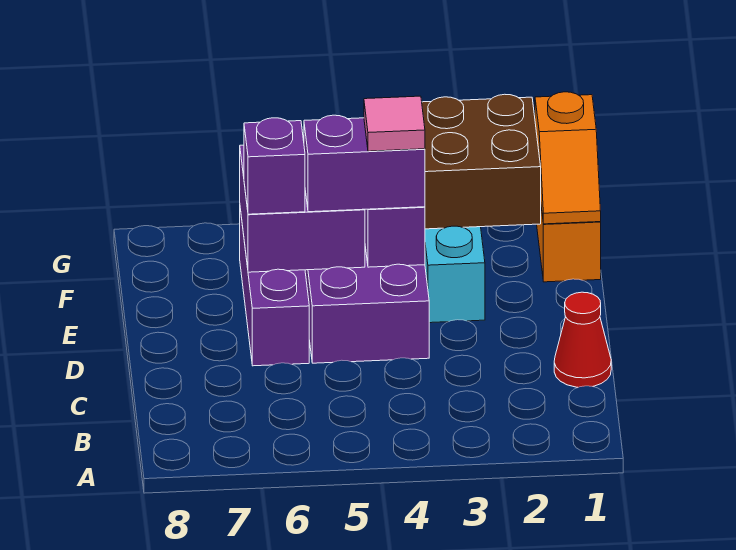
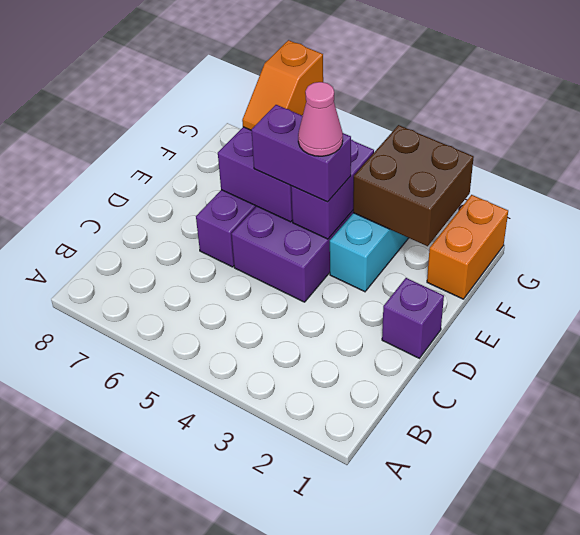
red cone C1 level 1 -> none
pink tile E4 level 4 -> pink cone E4 level 4
purple brick E6 level 3 -> purple brick D1 level 1
orange slope F1:G1 level 2 top G -> orange slope F6:G6 level 3 top G

